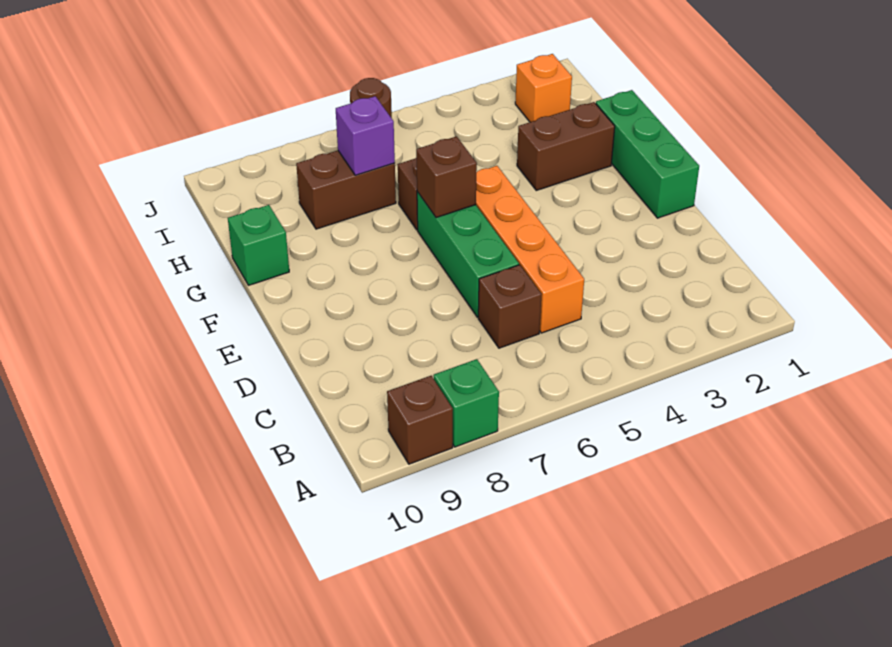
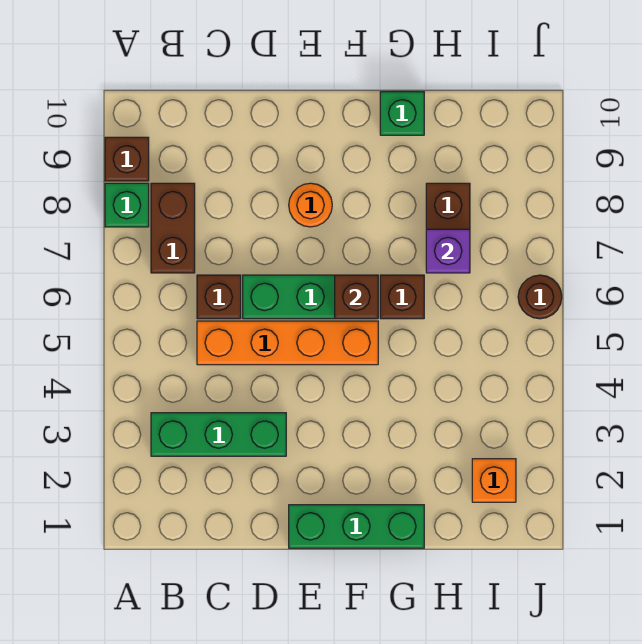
none -> green brick B3:D3 level 1
none -> orange round brick E8 level 1
brown brick G2:G3 level 1 -> brown brick B7:B8 level 1

